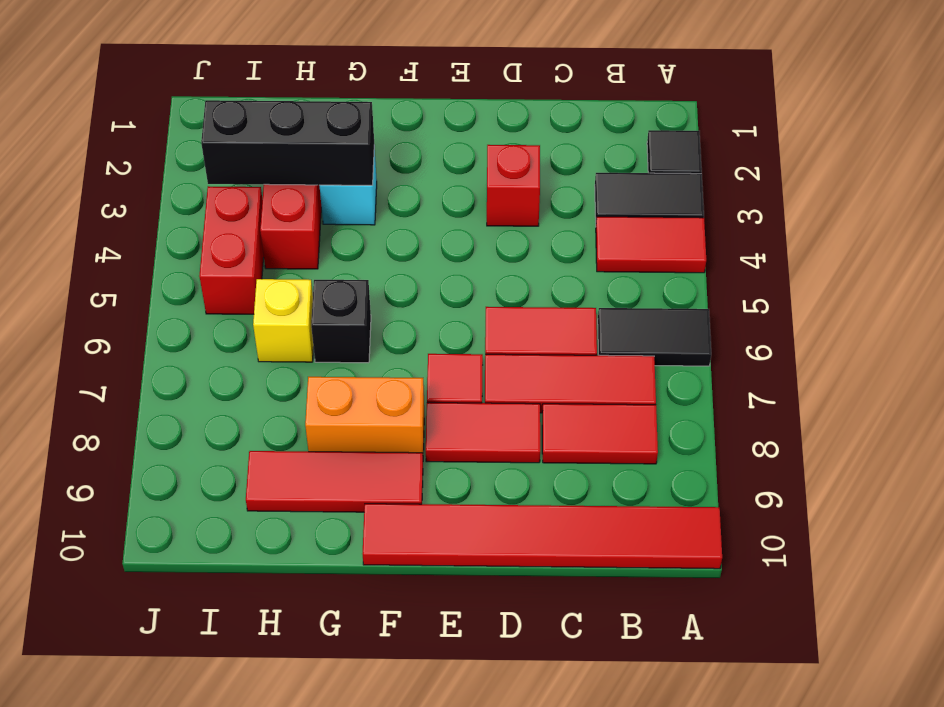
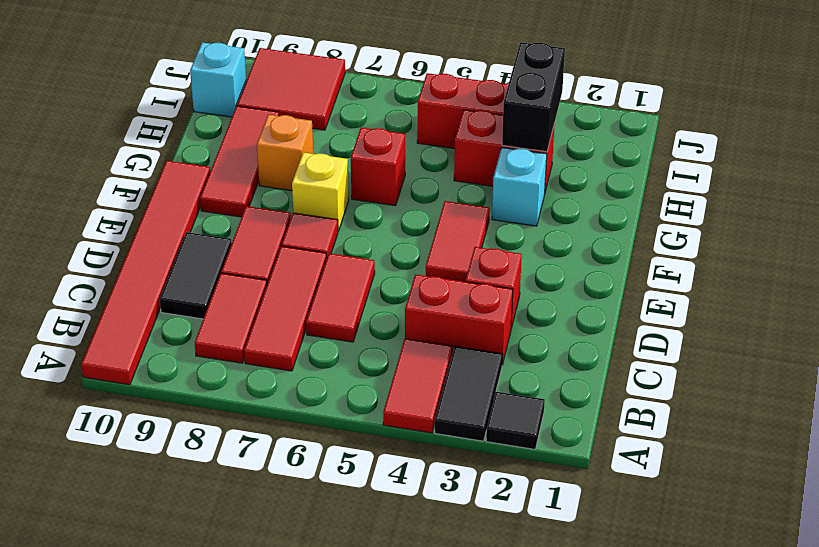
black tile A6:B6 level 1 -> black tile C9:D9 level 1
none -> red brick C3:C4 level 1
none -> red tile E4:F4 level 1
orange brick F8:G8 level 1 -> orange brick G8 level 1
black brick G3:I3 level 2 -> black brick H3:I3 level 2
black brick G6 level 1 -> red brick G6 level 1
yellow brick H6 level 1 -> yellow brick F7 level 1
none -> red tile I8:J9 level 1
none -> cyan brick I10 level 1

